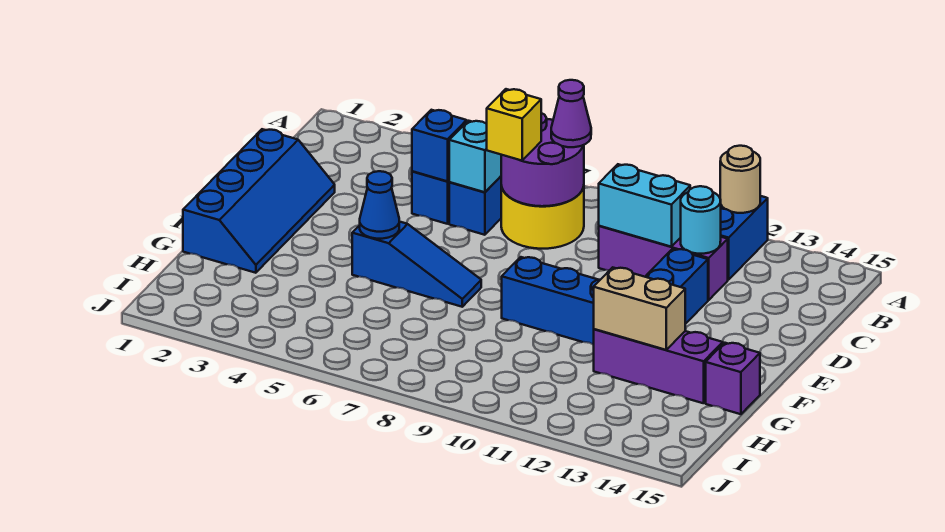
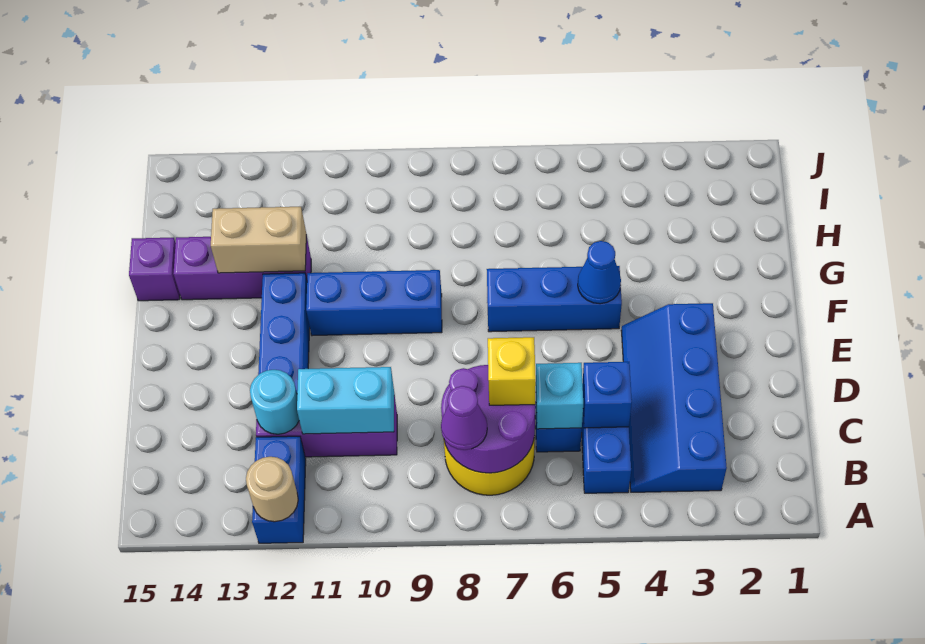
blue slope D1:G2 level 1 top 1 -> blue slope B3:E4 level 1 top 3
blue slope F5:F7 level 1 top 5 -> blue brick F5:F7 level 1

